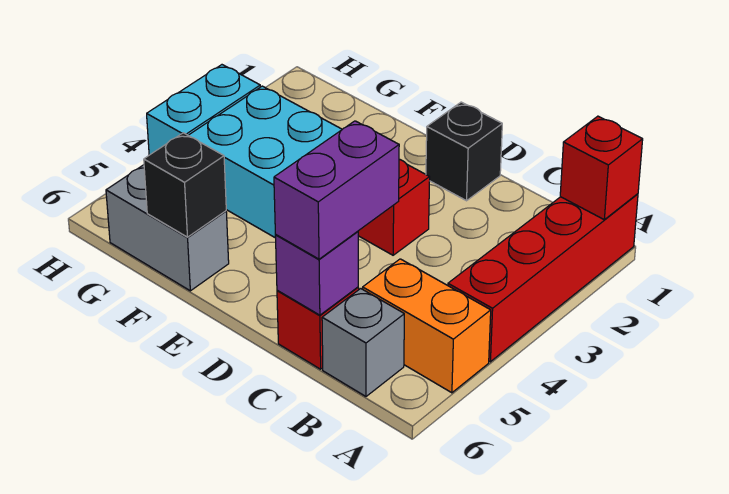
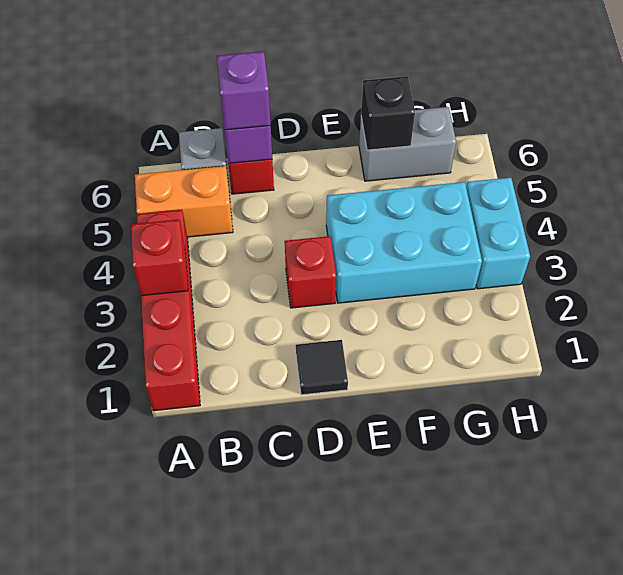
red brick A1 level 2 -> red brick A3 level 2
purple brick C5:C6 level 3 -> purple brick C6 level 3
black brick D1 level 1 -> black tile D1 level 1

